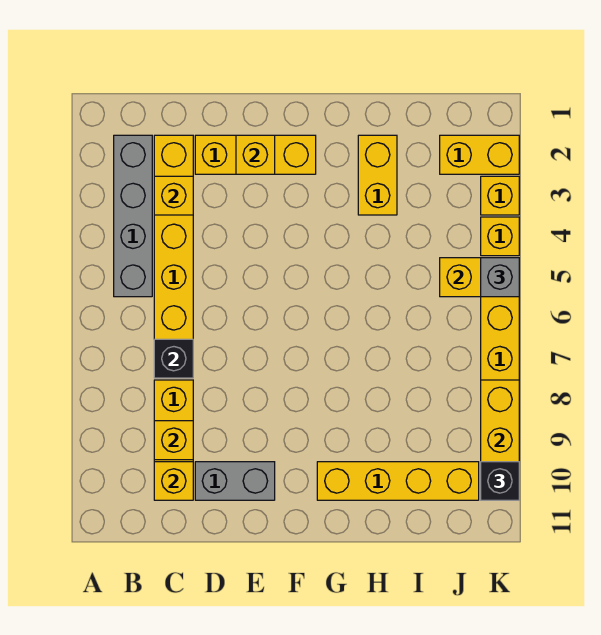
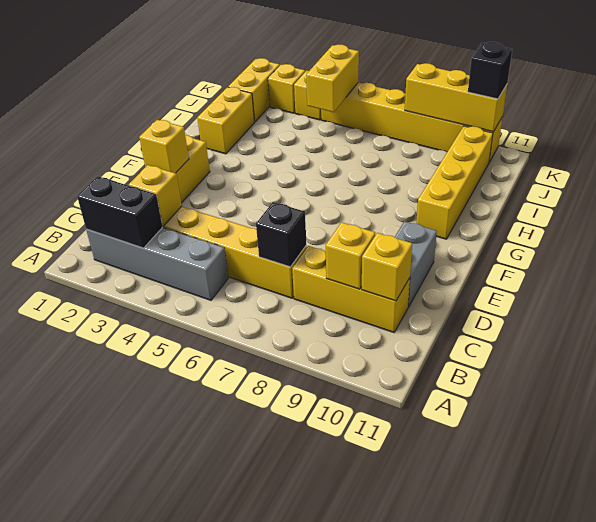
none -> black brick B2:B3 level 2
yellow brick H2:H3 level 1 -> yellow brick H2:I2 level 1
grey brick K5 level 3 -> none

